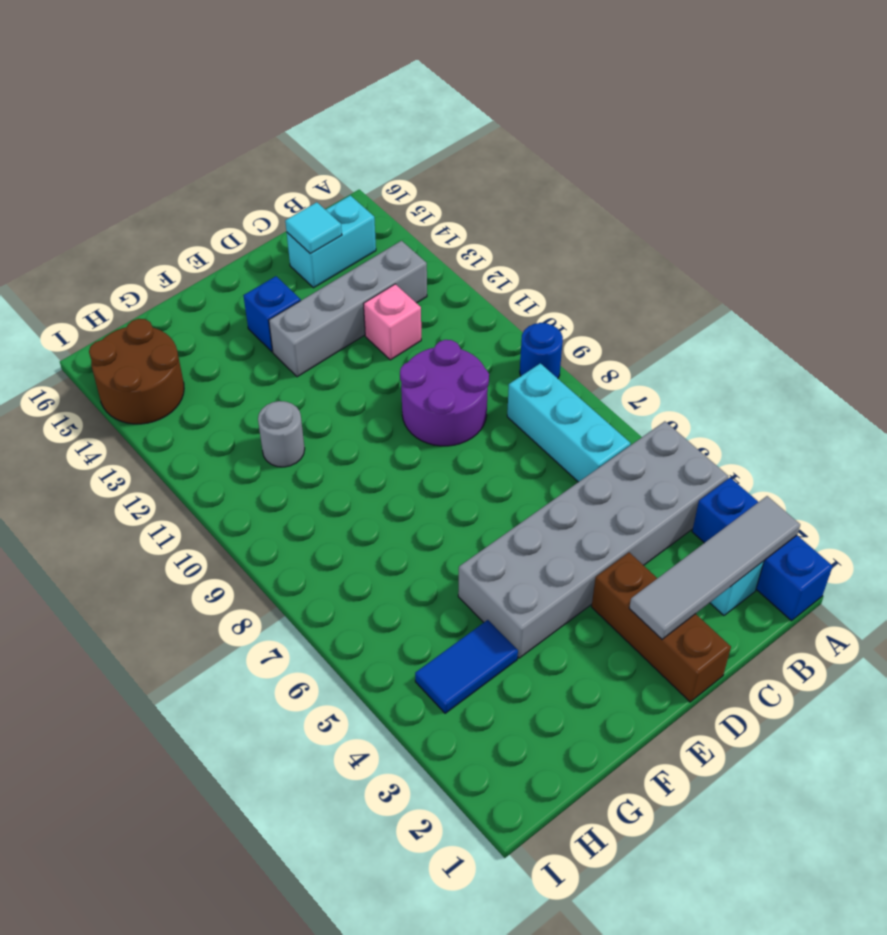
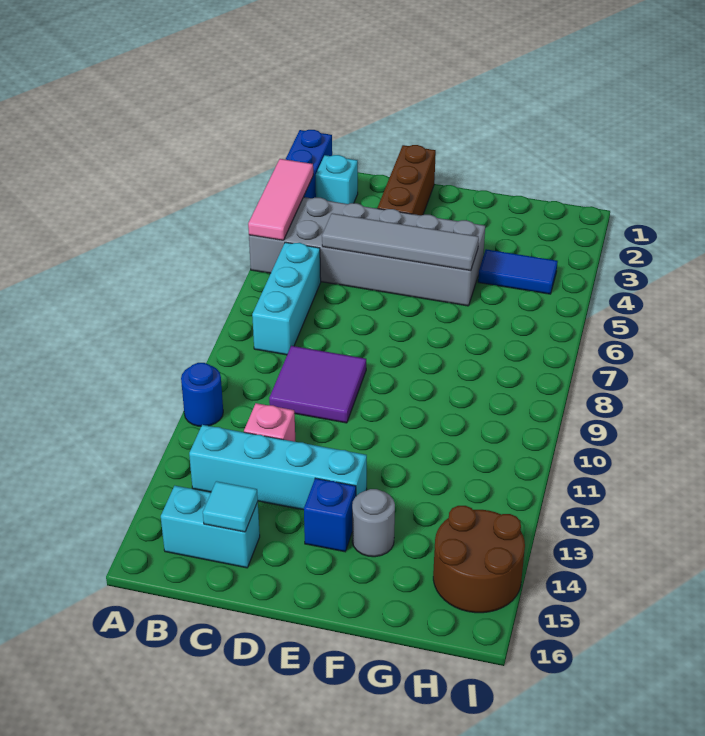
grey tile A2:D2 level 2 -> grey tile C5:F5 level 2
none -> pink tile A3:A5 level 2
blue round brick A9 level 1 -> blue round brick A11 level 1
grey brick B13:E13 level 1 -> cyan brick B13:E13 level 1
purple round brick C9:D10 level 1 -> purple tile C9:D10 level 1
grey round brick G11 level 1 -> grey round brick F14 level 1

